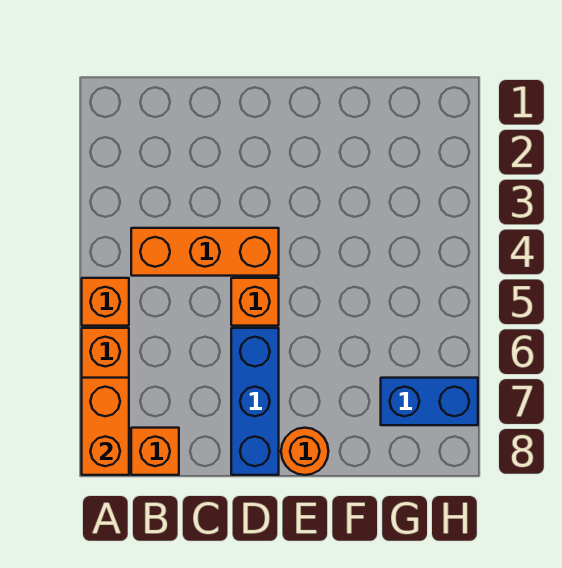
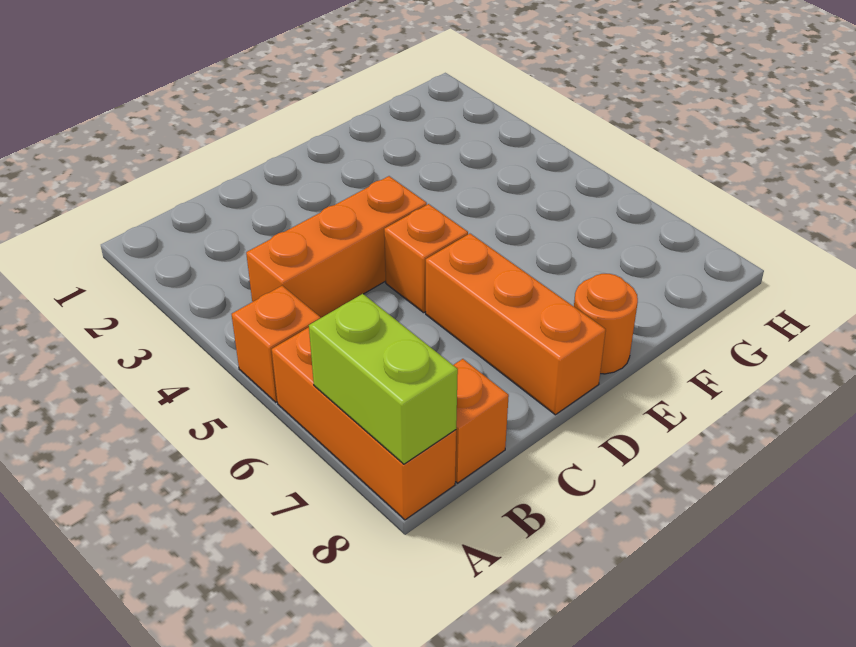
orange brick A7:A8 level 2 -> lime brick A7:A8 level 2
blue brick D6:D8 level 1 -> orange brick D6:D8 level 1
blue brick G7:H7 level 1 -> none

